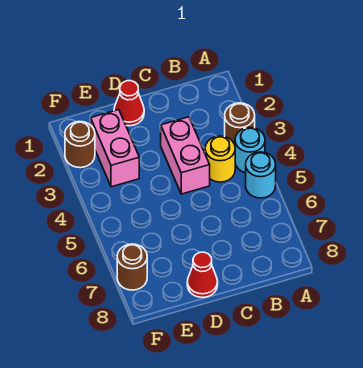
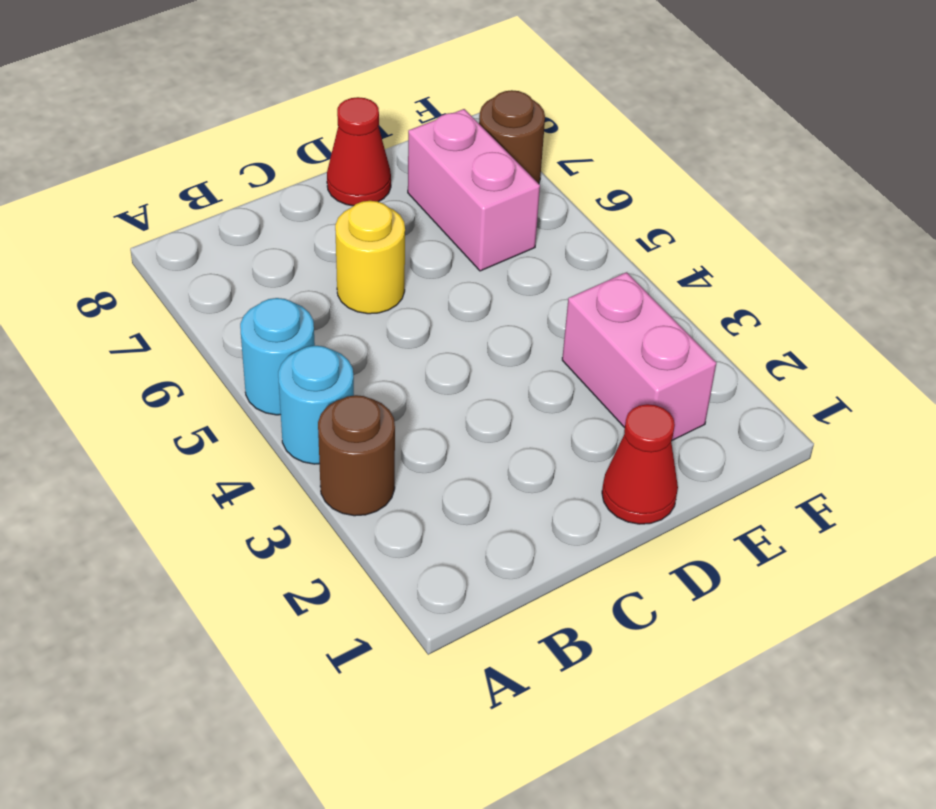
yellow round brick B4 level 1 -> yellow round brick C6 level 1
pink brick C3:C4 level 1 -> pink brick E6:E7 level 1
brown round brick F2 level 1 -> none

